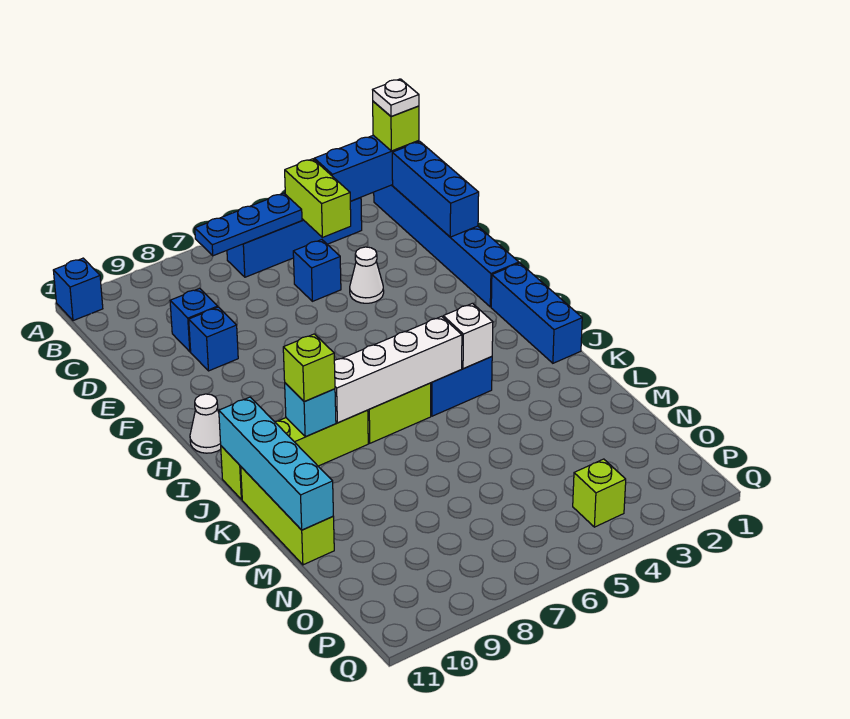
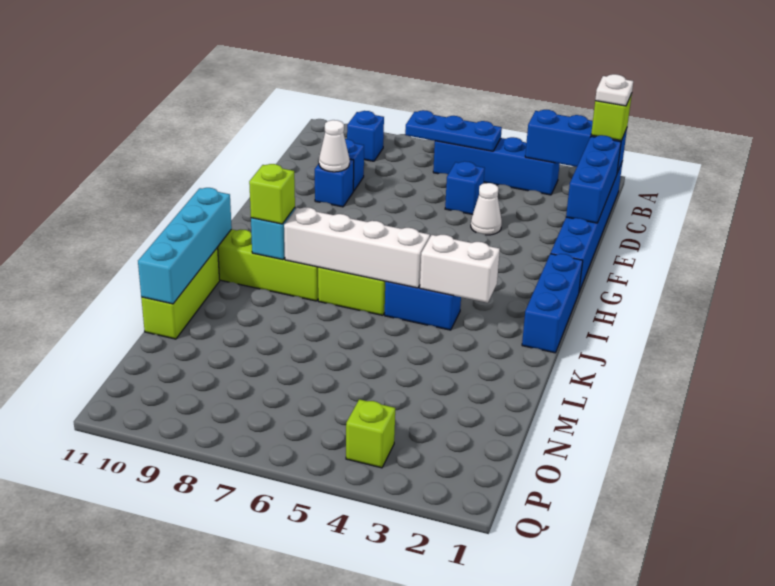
blue brick A11 level 1 -> blue brick B9 level 1
lime brick B4:C4 level 2 -> none
white cone H11 level 1 -> white cone E9 level 2
white brick J4 level 2 -> white brick J3:J4 level 2

